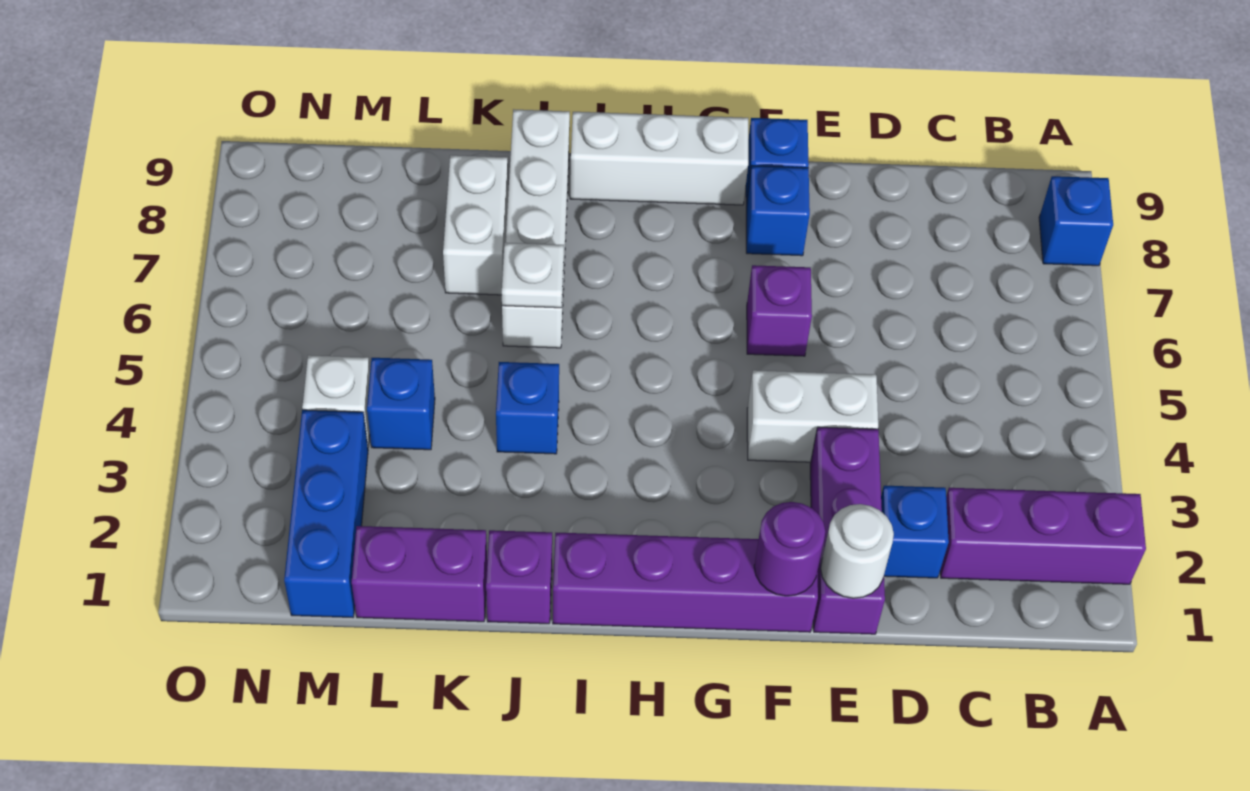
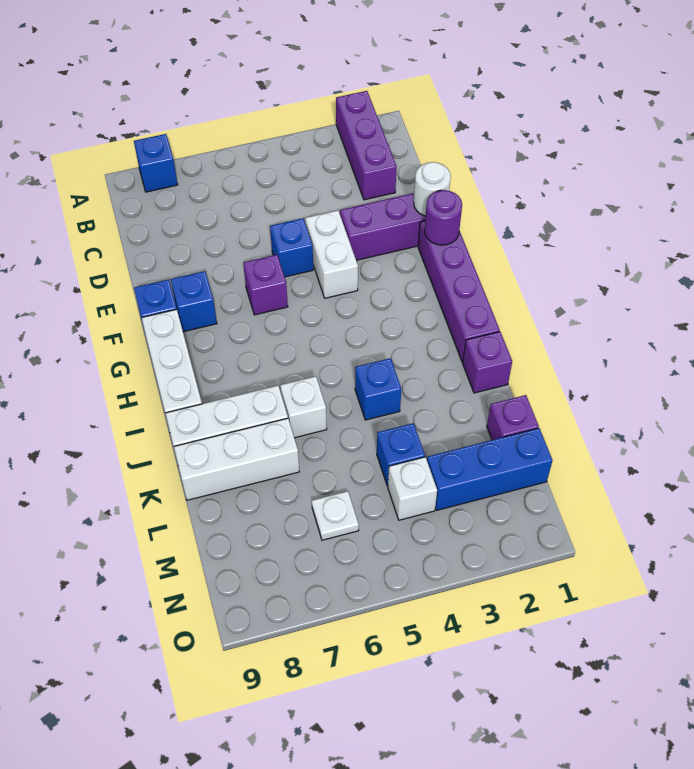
blue brick D2 level 1 -> blue brick E5 level 1
white plate J6 level 2 -> white plate M6 level 1
purple brick K1:L1 level 1 -> purple brick L1 level 1
white brick K7:K8 level 1 -> white brick K7:K9 level 1

